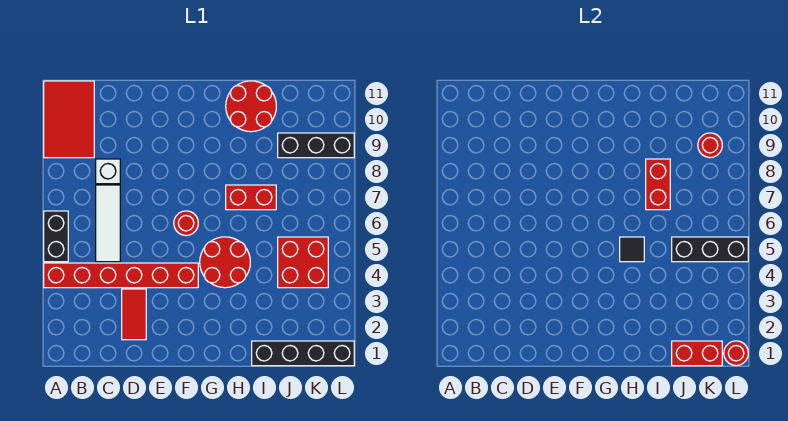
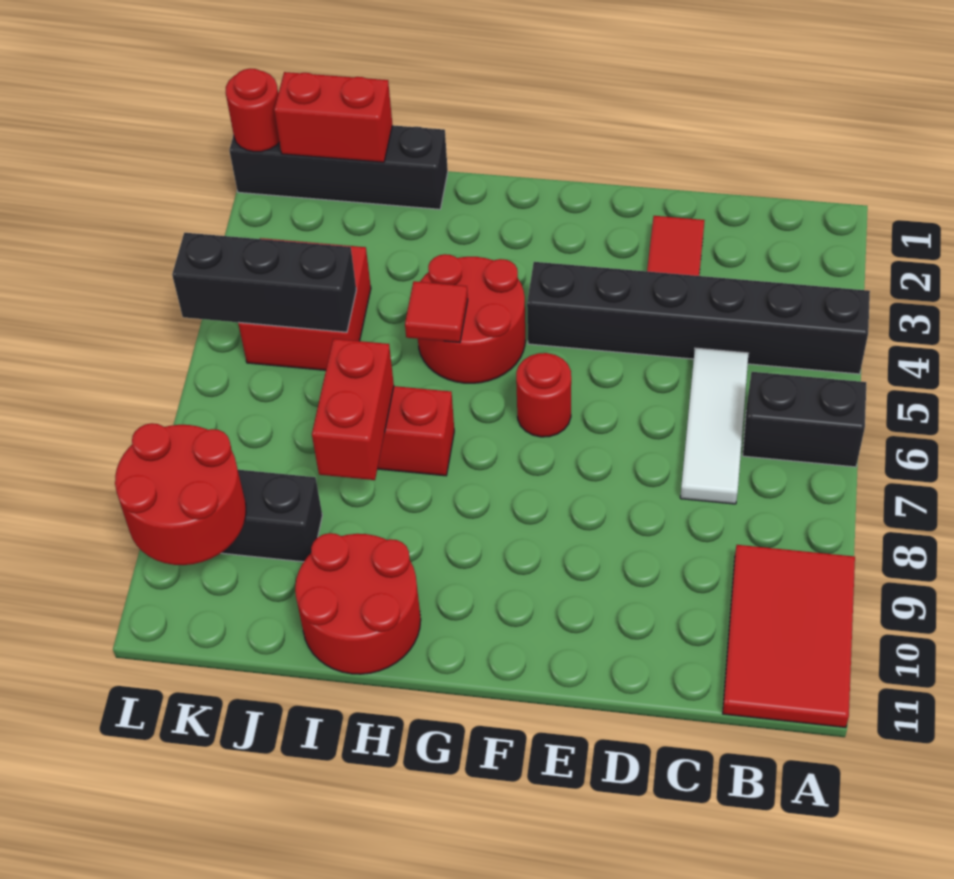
red brick A4:F4 level 1 -> black brick A4:F4 level 1
black brick A5:A6 level 1 -> black brick A6:B6 level 1
white brick C8 level 1 -> none
black tile H5 level 2 -> red tile H5 level 2
red round brick K9 level 2 -> red round brick K9:L10 level 2

